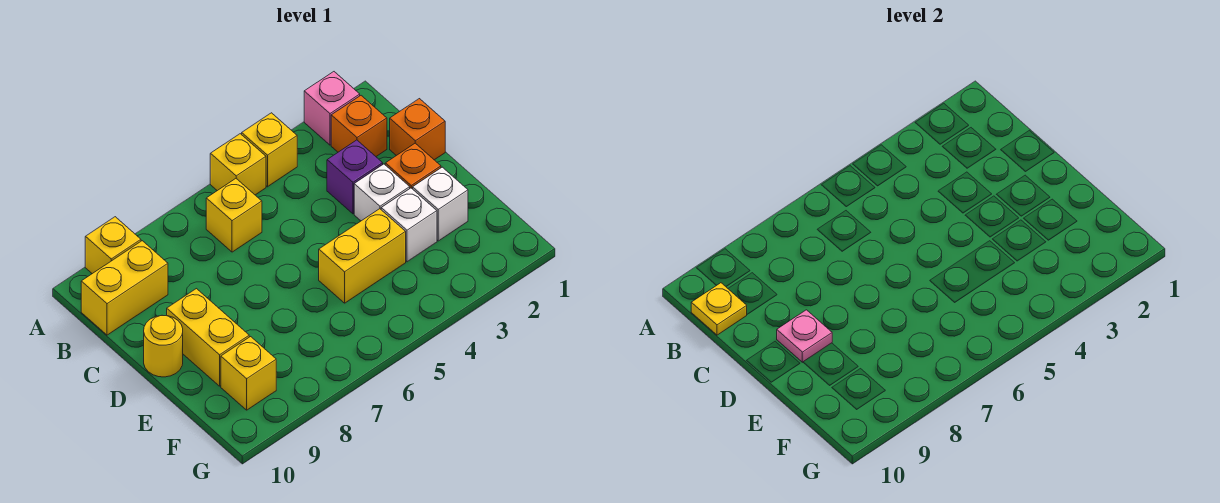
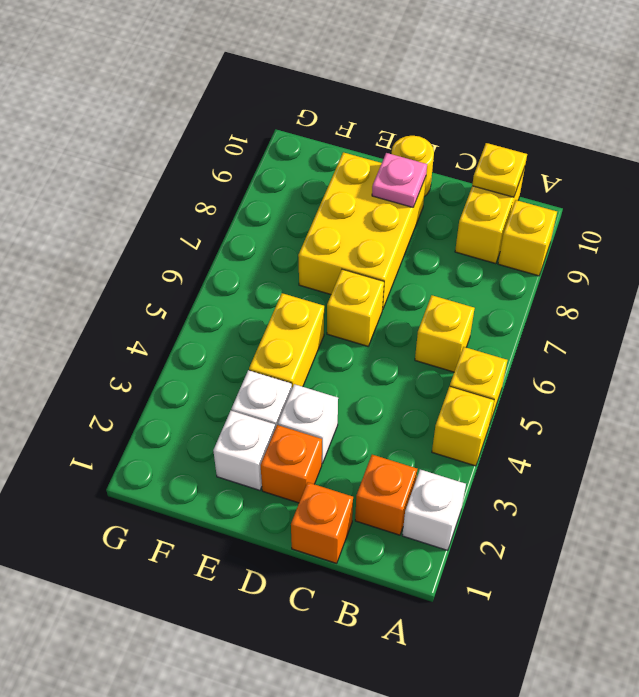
pink brick A2 level 1 -> white brick A2 level 1
purple brick C3 level 1 -> none
yellow brick D9:E9 level 1 -> yellow brick D7:E9 level 1
yellow brick F9 level 1 -> yellow brick D6 level 1

